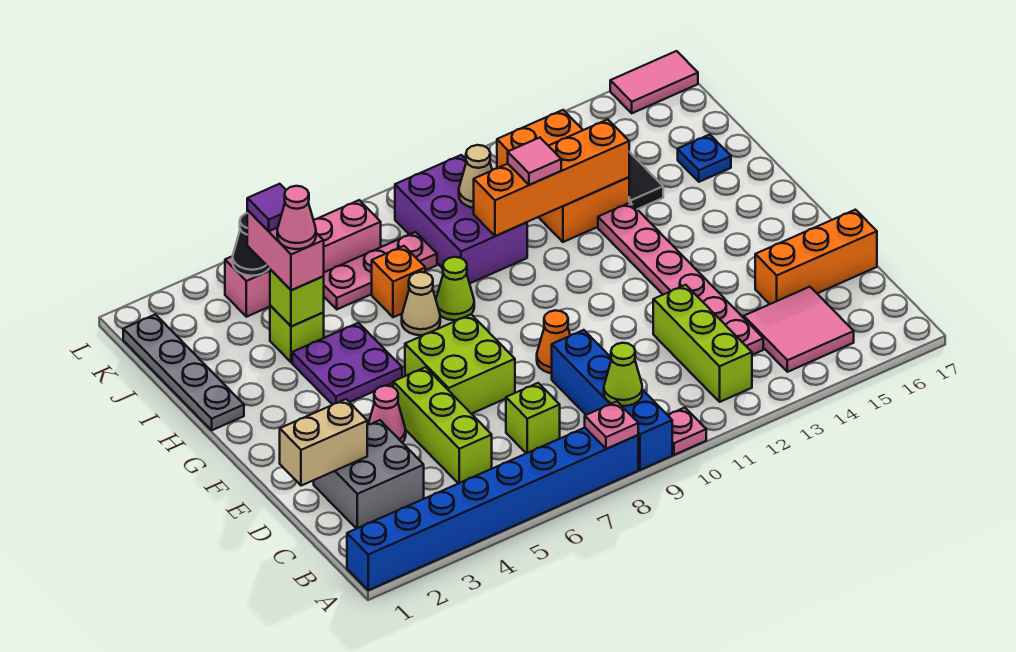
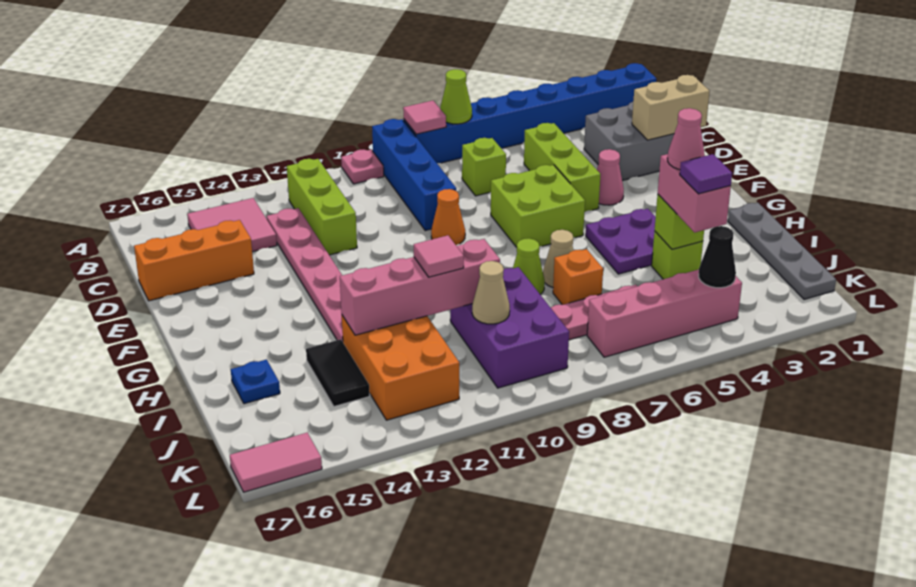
pink plate A8 level 2 -> pink tile A8 level 2
lime cone B9 level 2 -> lime cone A7 level 2
orange brick I10:I13 level 2 -> pink brick I10:I13 level 2

